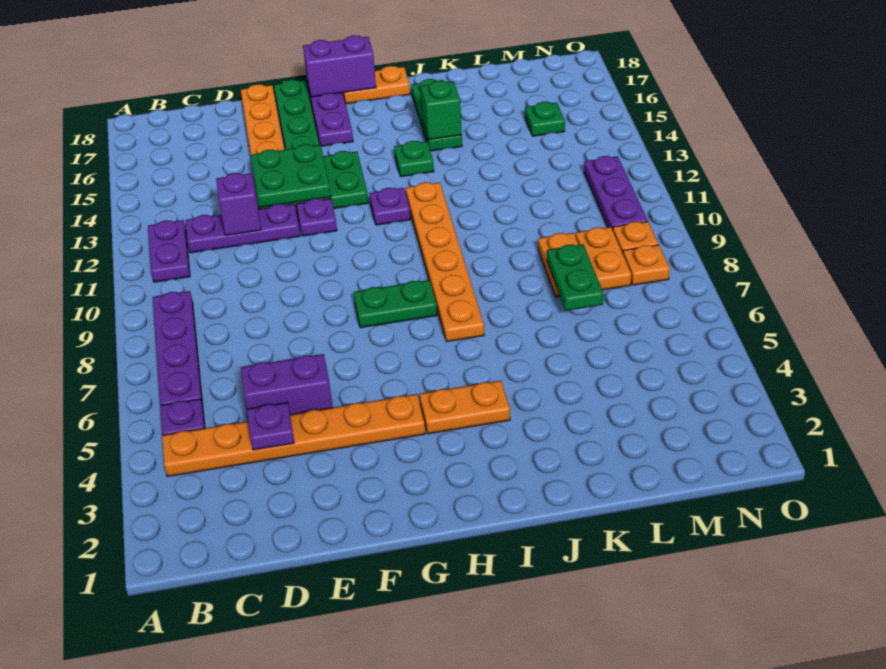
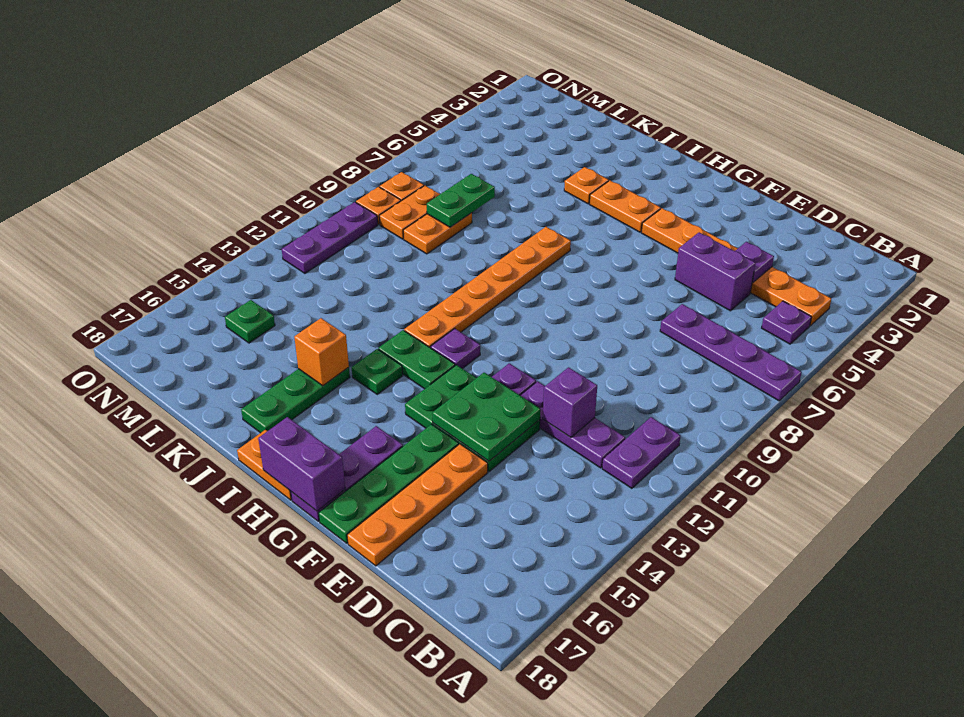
purple plate B6:B9 level 1 -> purple plate A7:D7 level 1
green plate G8:H8 level 1 -> green plate H13:I13 level 1
none -> orange plate J4 level 1
green brick J15 level 2 -> orange brick J15 level 2

